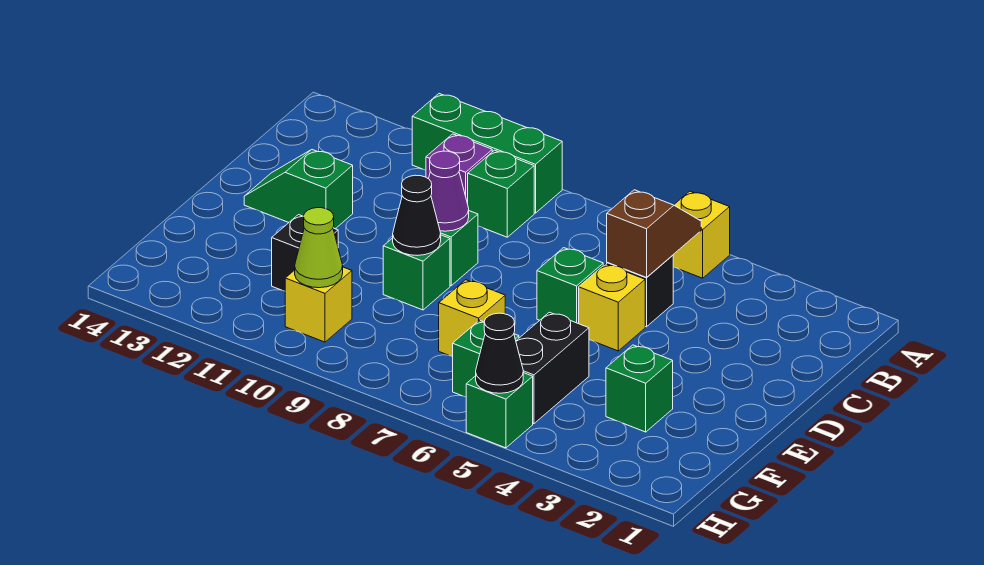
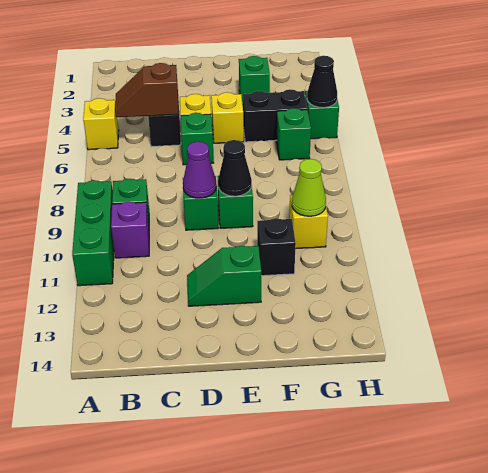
green slope D12:D13 level 1 top 12 -> green slope D12:E12 level 1 top E
yellow brick F7 level 1 -> yellow brick E5 level 1

